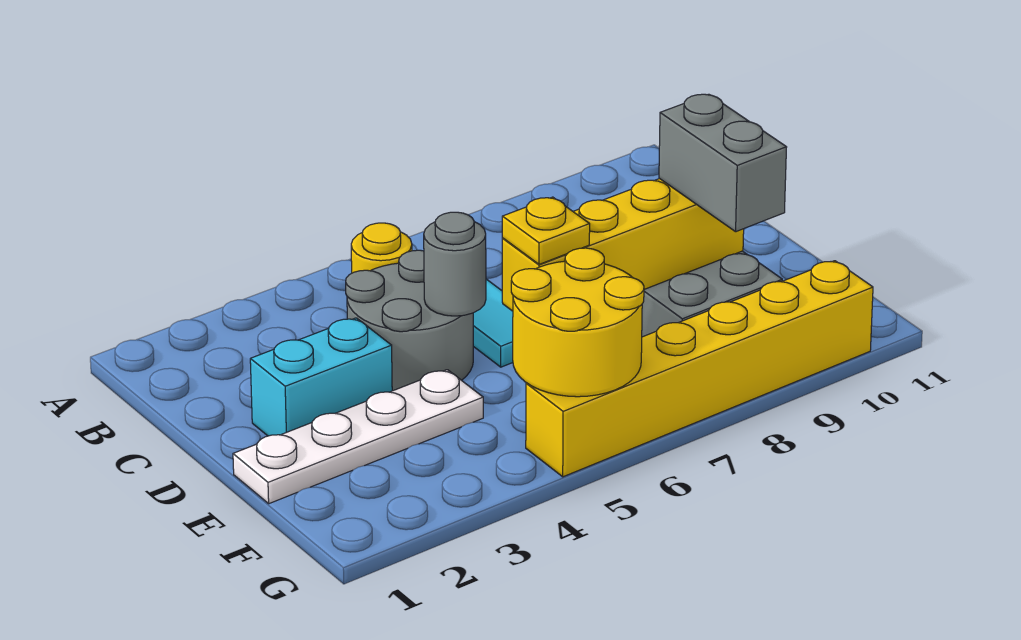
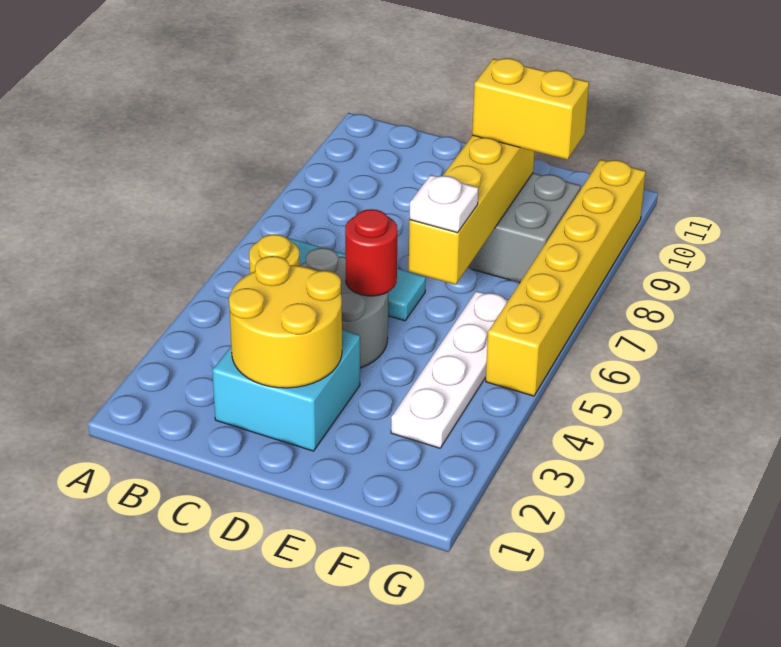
cyan brick D2:D3 level 1 -> cyan brick C2:D3 level 1
grey round brick D5 level 2 -> red round brick D5 level 2
white plate E1:E4 level 1 -> white plate F3:F6 level 1
yellow plate E6 level 3 -> white plate E6 level 3
grey brick E9:F9 level 3 -> yellow brick E9:F9 level 3
yellow round brick F5:G6 level 2 -> yellow round brick C2:D3 level 2

